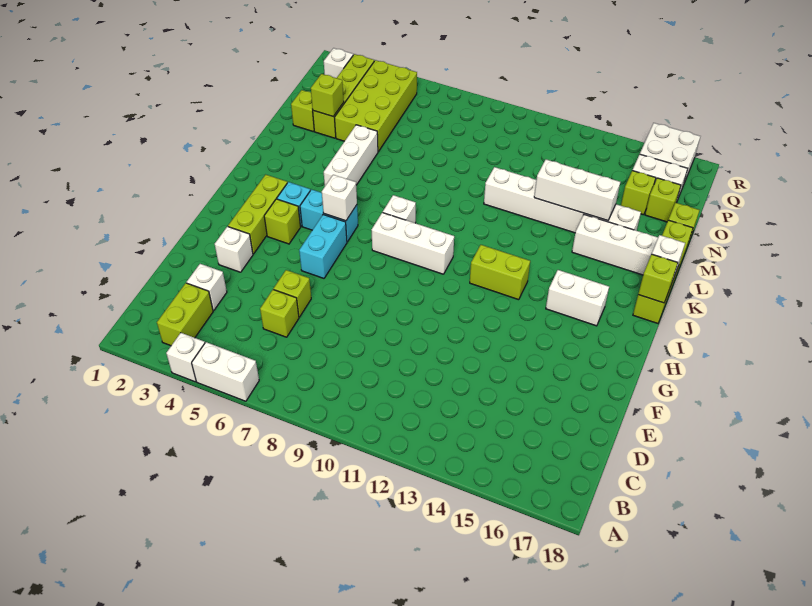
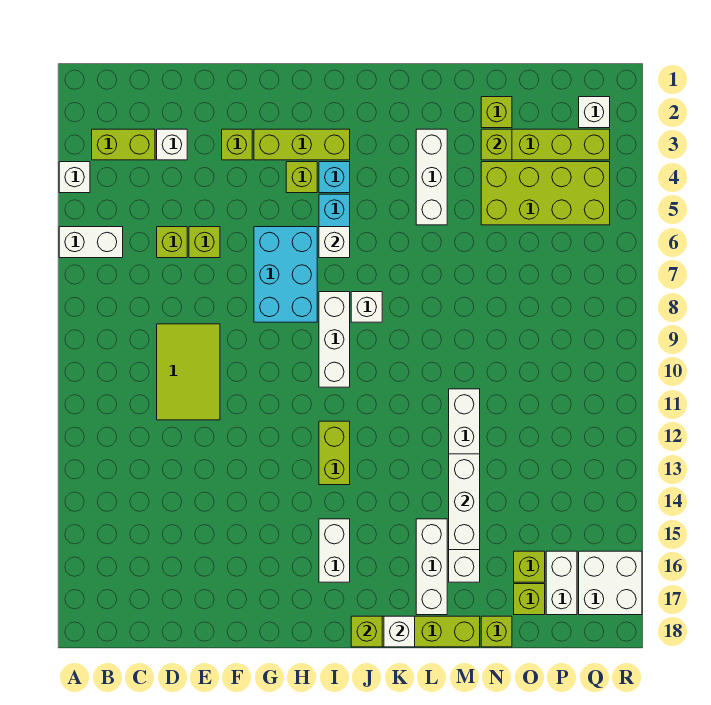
white brick A5:A6 level 1 -> white brick A6:B6 level 1
none -> lime tile D9:E11 level 1
white brick F3 level 1 -> lime brick F3 level 1
cyan brick G6:H6 level 1 -> cyan brick G6:H8 level 1
white brick K5:M5 level 1 -> white brick L3:L5 level 1

